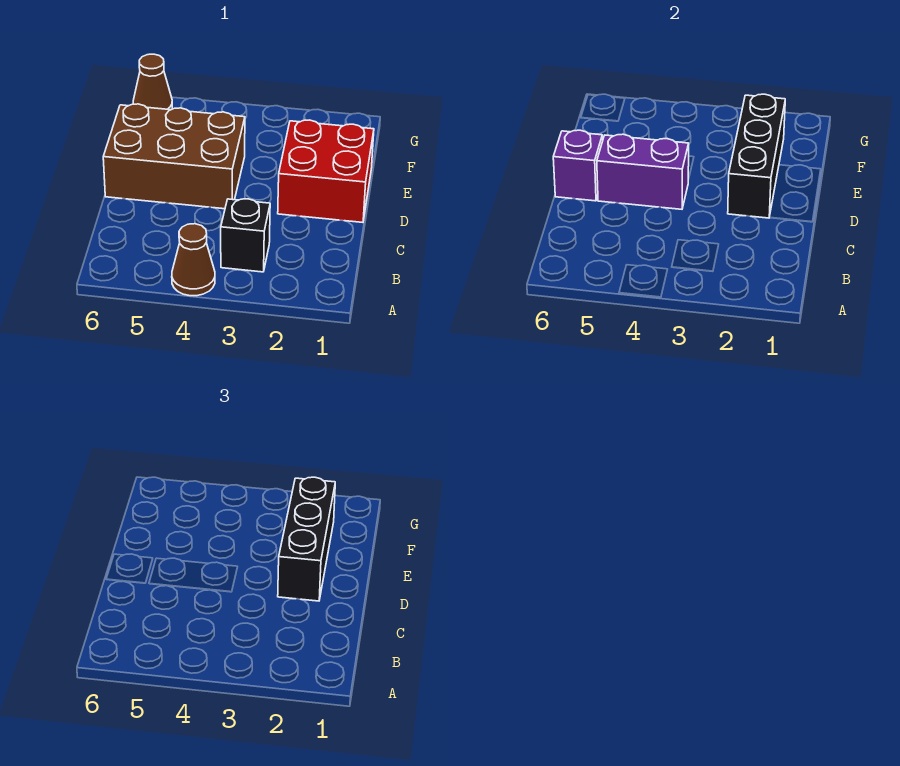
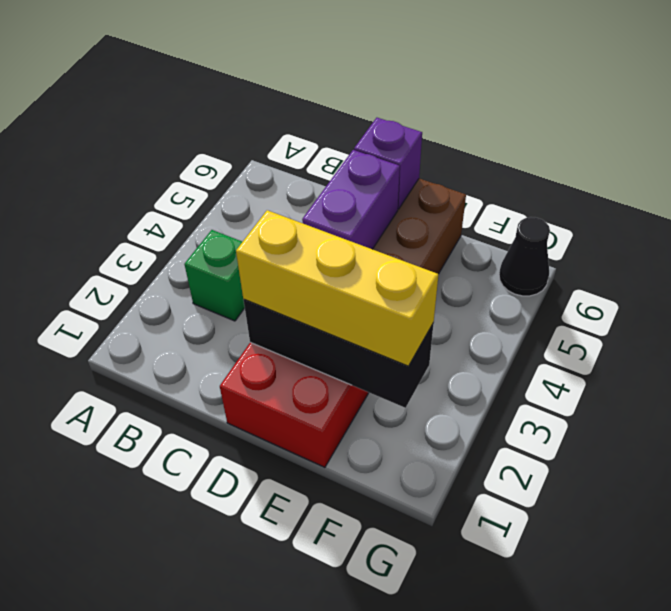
brown cone A4 level 1 -> none
black brick B3 level 1 -> green brick B3 level 1
black brick D2:F2 level 3 -> yellow brick D2:F2 level 3
brown cone G6 level 1 -> black cone G6 level 1

